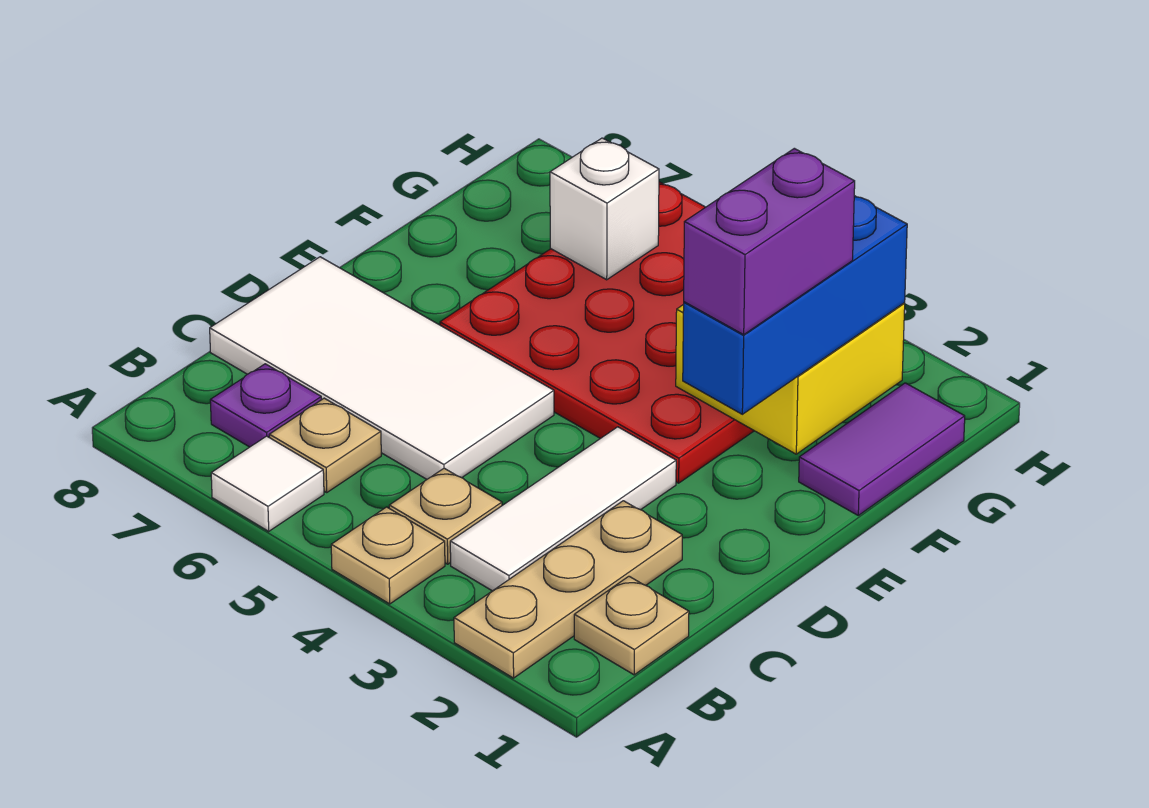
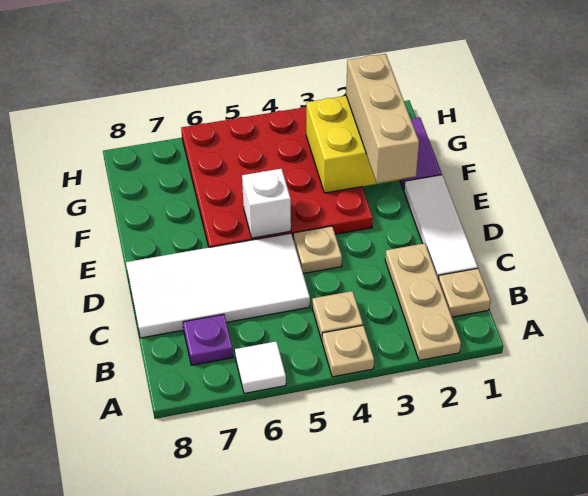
white tile B3:D3 level 1 -> white tile C1:E1 level 1
tan plate B6 level 1 -> tan plate D4 level 1
blue brick E2:G2 level 3 -> tan brick E2:G2 level 3
purple brick E2:F2 level 4 -> none
white brick G6 level 2 -> white brick E5 level 2

